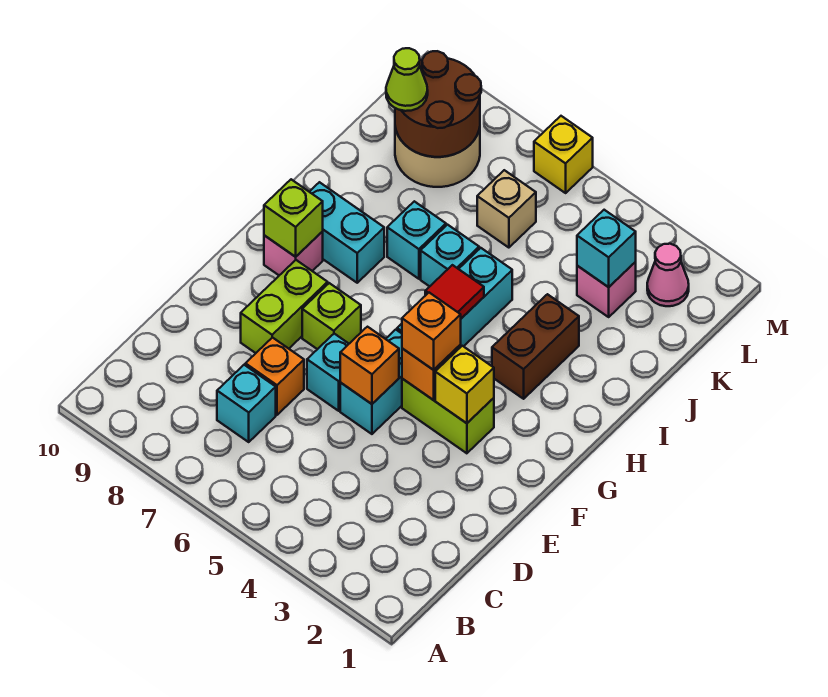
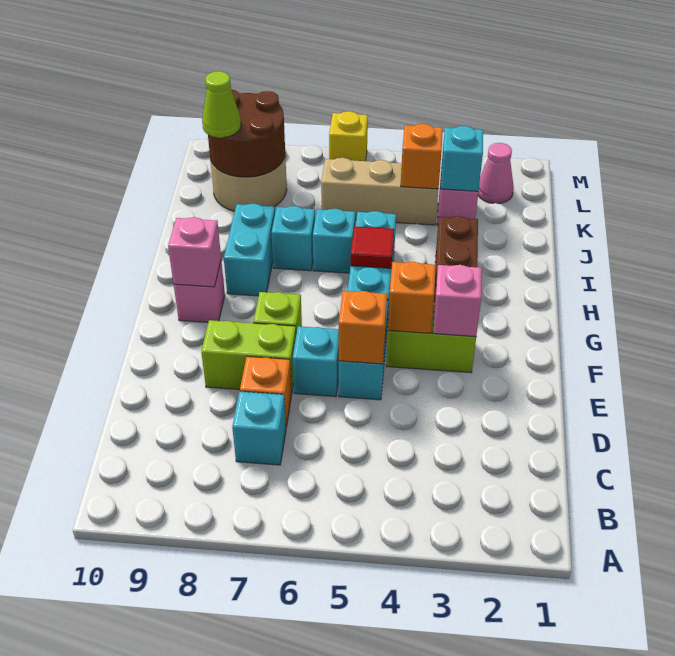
lime brick E8:F8 level 1 -> lime brick E7:E8 level 1
yellow brick F3 level 2 -> pink brick F3 level 2
orange brick F4 level 3 -> orange brick K4 level 2
lime brick G9 level 2 -> pink brick G9 level 2
cyan brick H8:H9 level 1 -> cyan brick H8:I8 level 1
tan brick K6 level 1 -> tan brick K4:K6 level 1

